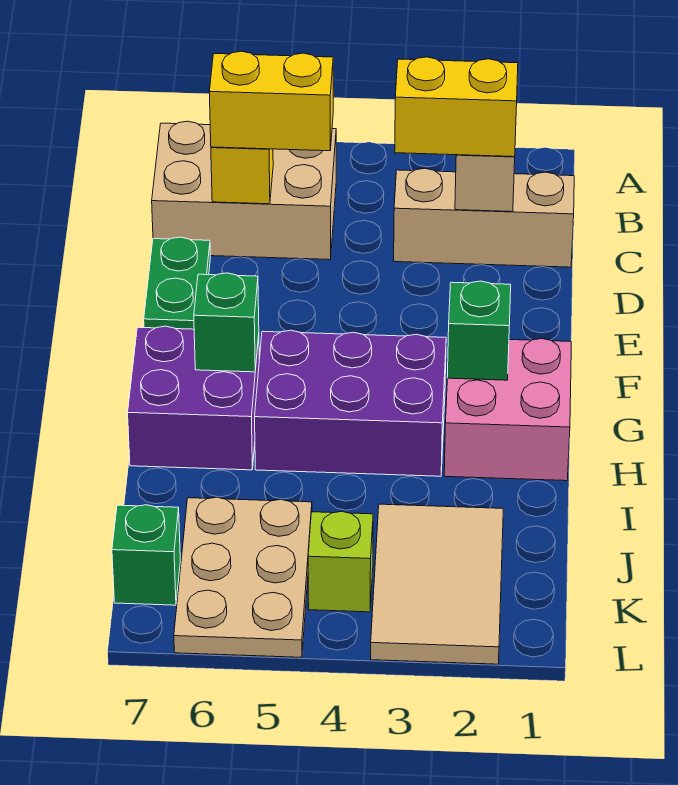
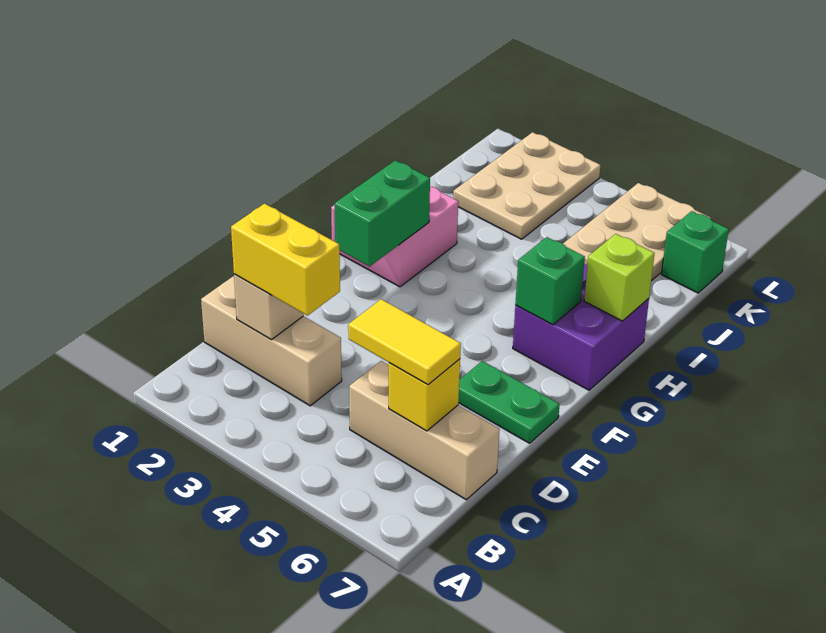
tan brick B5:C7 level 1 -> tan brick C5:C7 level 1
yellow brick C5:C6 level 3 -> yellow tile C5:C6 level 3
green plate D7:E7 level 1 -> green plate E6:E7 level 1
green brick G2 level 2 -> green brick F2:G2 level 2
purple brick G3:H5 level 1 -> none
tan tile J2:L3 level 1 -> tan plate J2:L3 level 1
lime brick K4 level 1 -> lime brick H7 level 2

